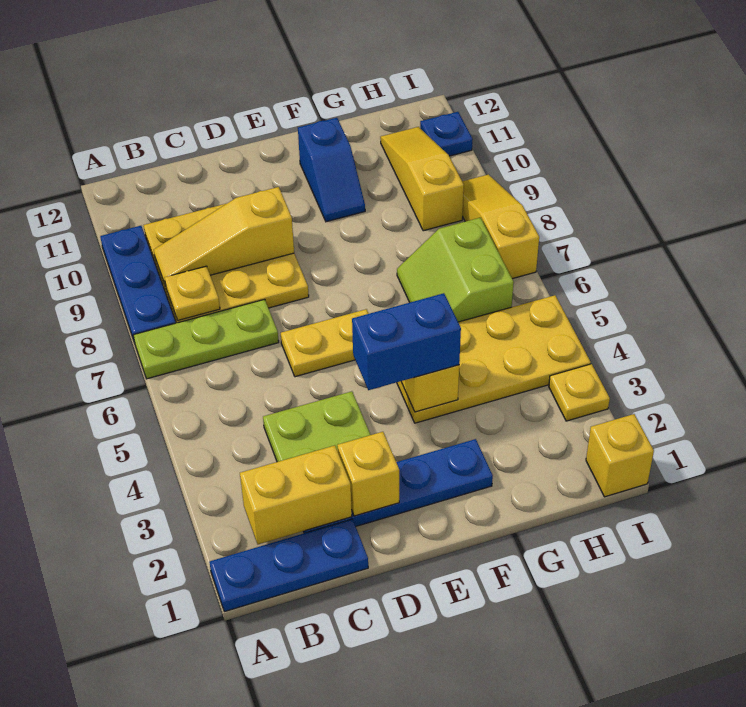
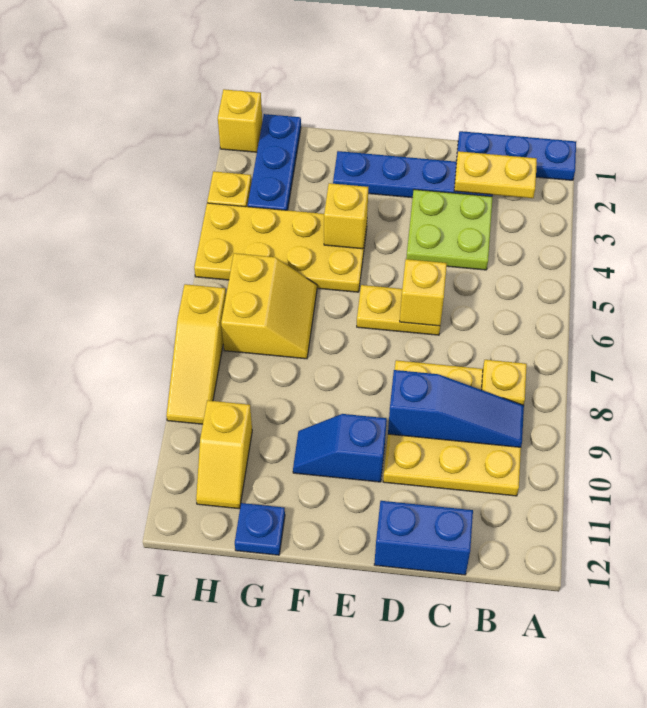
lime plate A7:C7 level 1 -> none
blue plate A8:A10 level 1 -> blue plate H1:H3 level 1
yellow brick B2:C2 level 2 -> yellow plate B2:C2 level 2
yellow slope B9:D9 level 2 top D -> blue slope B9:D9 level 2 top D
yellow brick D2 level 2 -> yellow brick D6 level 2
blue brick E4:F4 level 3 -> blue brick C12:D12 level 1
blue slope F10:F11 level 1 top 11 -> blue slope E10:F10 level 1 top E
lime slope G6:H7 level 1 top H -> yellow slope G6:H7 level 1 top H
yellow slope H9:H11 level 1 top 9 -> yellow slope H10:H11 level 1 top 10
blue plate I11 level 1 -> blue plate G12 level 1

